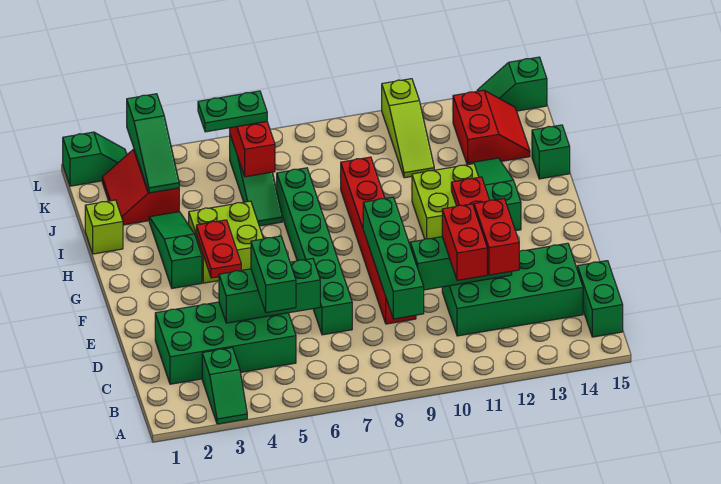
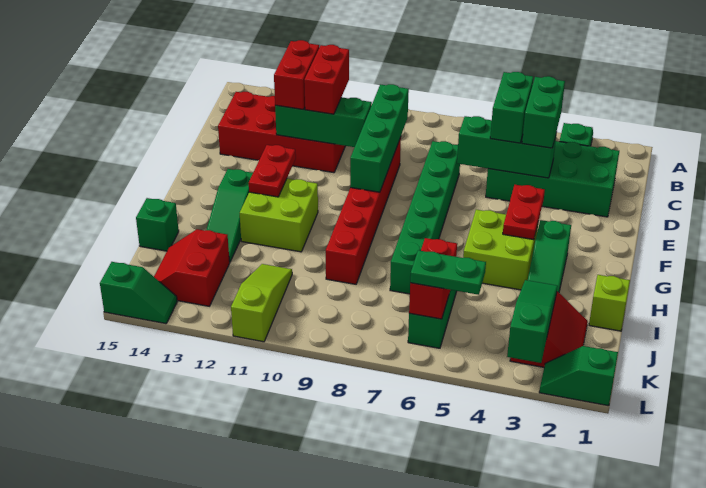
green brick B15:C15 level 1 -> green brick C4:D4 level 3
green brick C11:D14 level 1 -> red brick C11:D14 level 1

